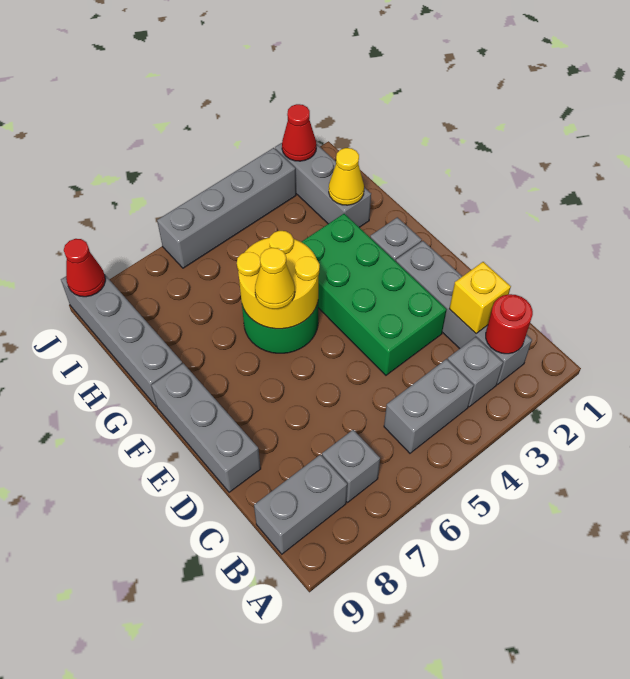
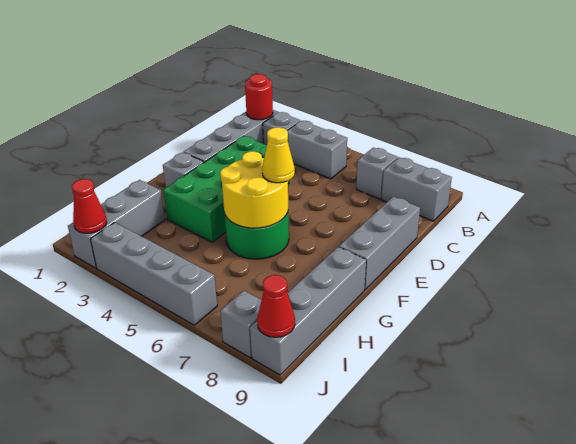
yellow brick C2 level 2 -> none
yellow cone H2 level 2 -> none
none -> grey brick J8 level 1

